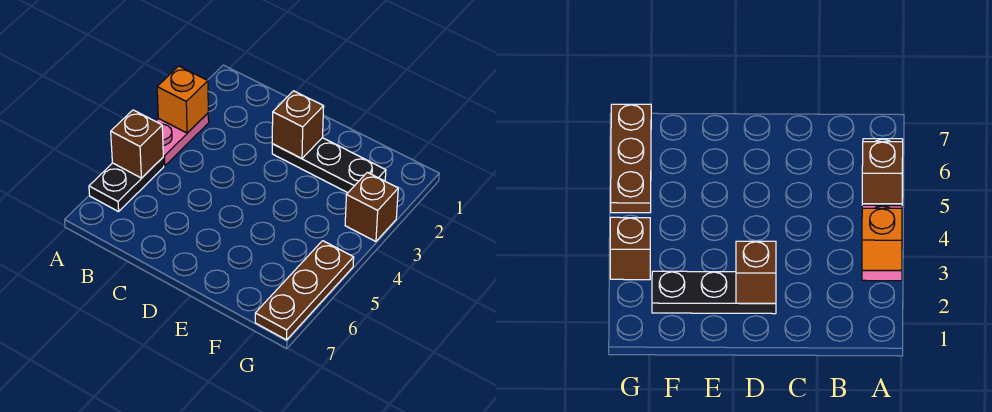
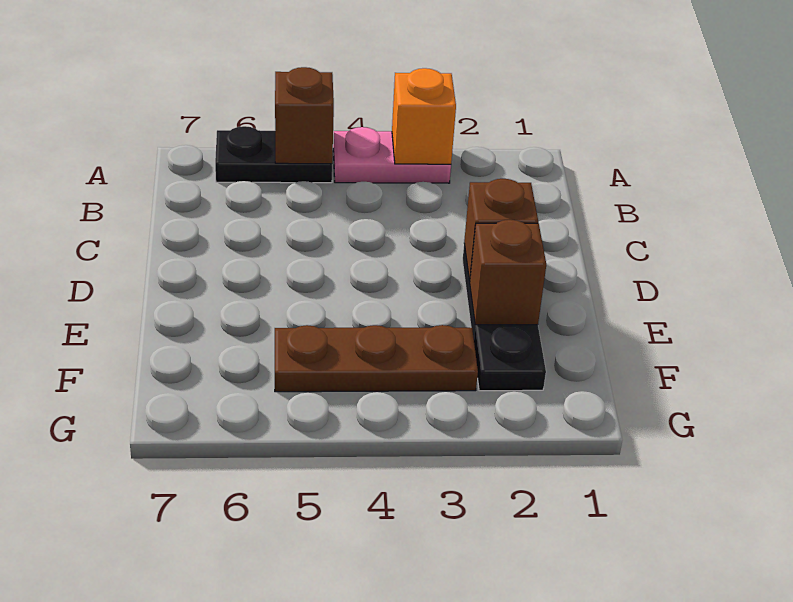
brown brick G3 level 1 -> brown brick E2 level 2
brown plate G5:G7 level 1 -> brown plate F3:F5 level 1

